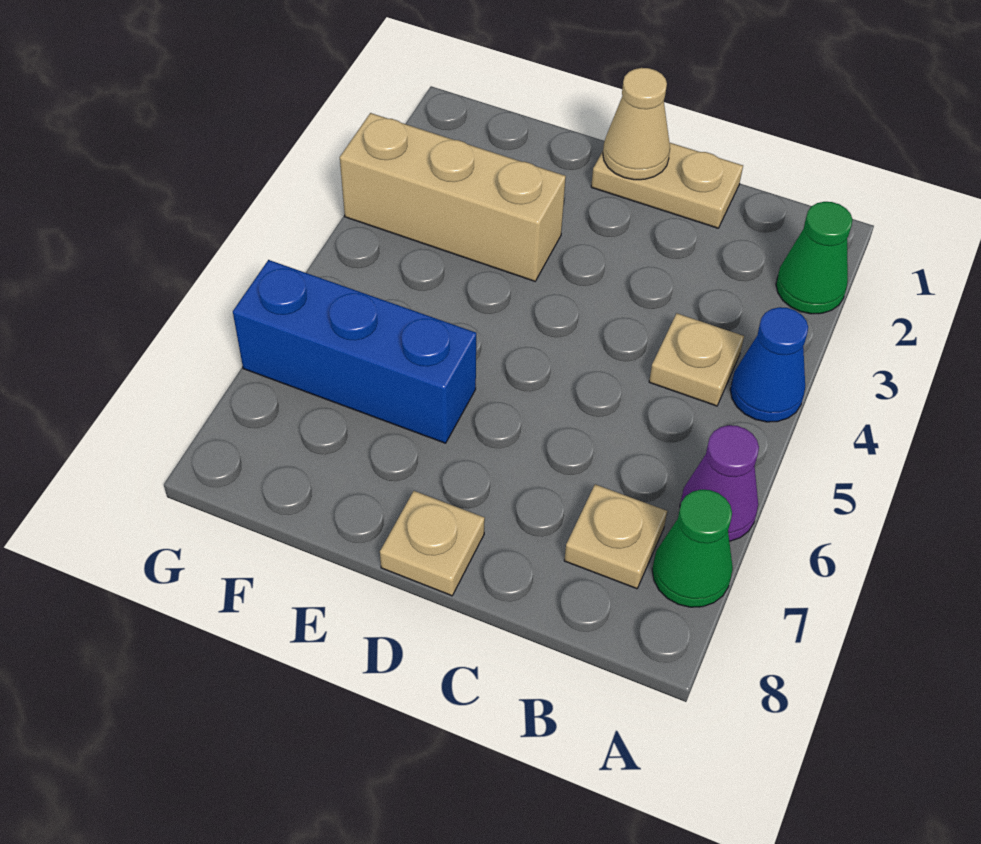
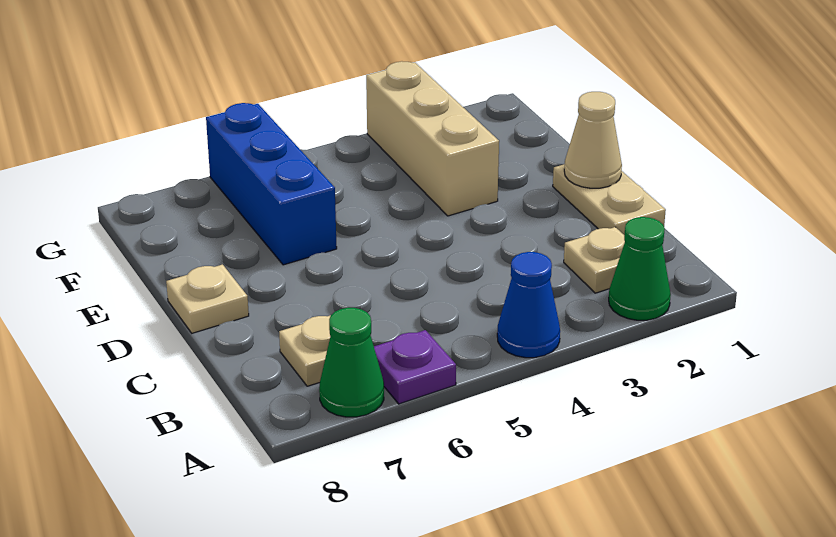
purple cone A6 level 1 -> purple plate A6 level 1
tan plate B4 level 1 -> tan plate B2 level 1

